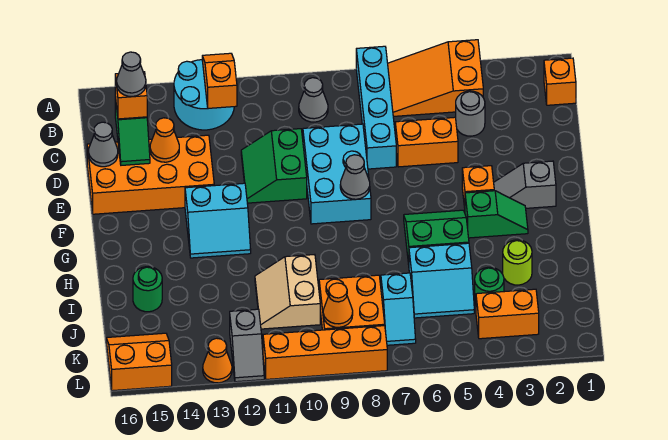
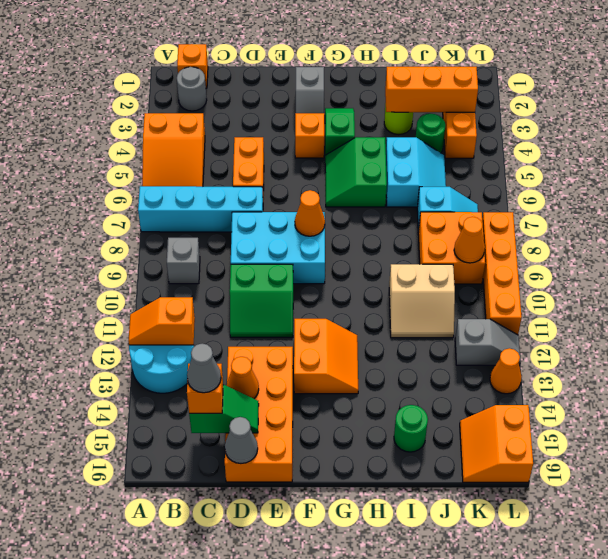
grey cone B9 level 1 -> grey brick B9 level 1
grey round brick C4 level 1 -> grey round brick B2 level 1
grey cone F8 level 2 -> orange cone F8 level 2
cyan slope F12:G13 level 1 top F -> orange slope F12:G13 level 1 top F
none -> orange brick I3:K3 level 2

